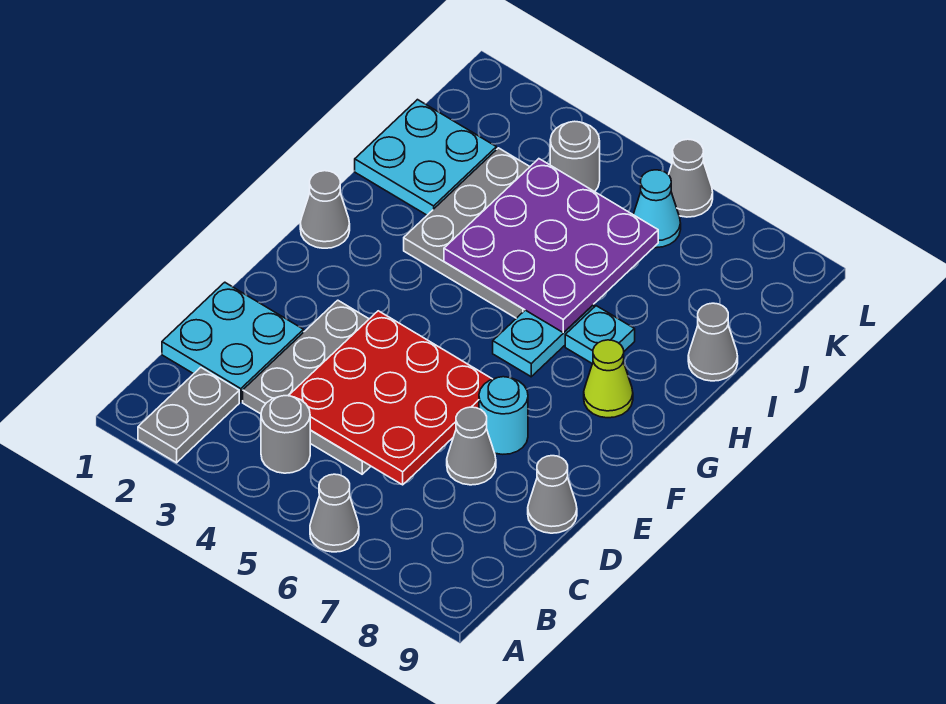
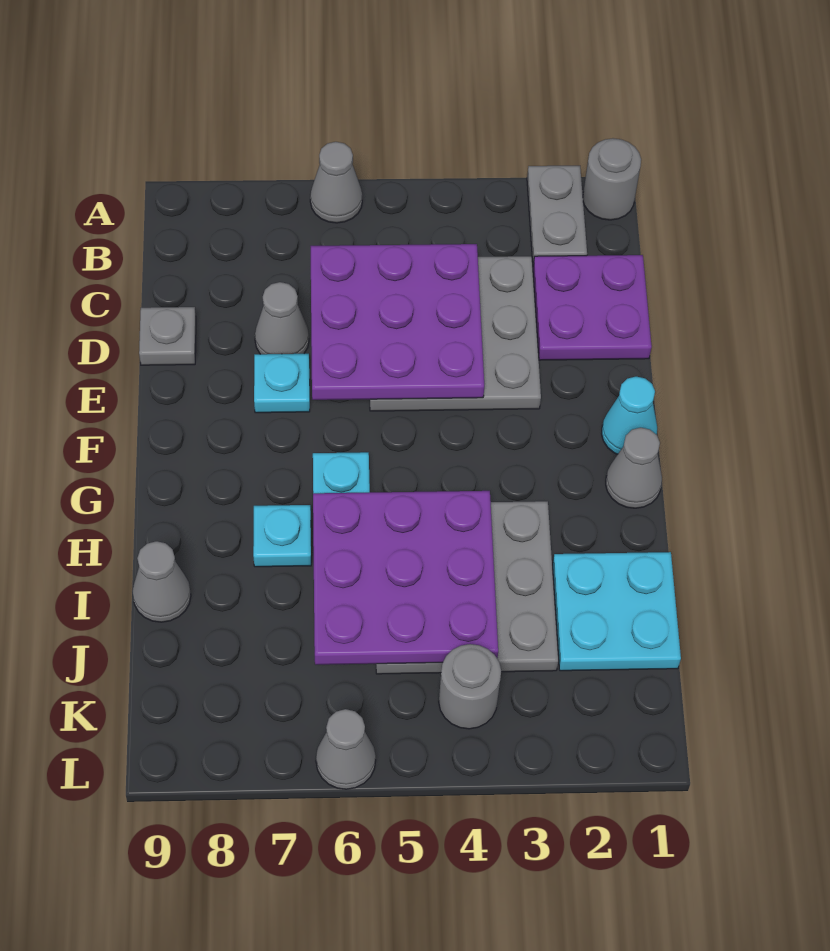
grey round brick B4 level 1 -> grey round brick A1 level 1
cyan plate C1:D2 level 1 -> purple plate C1:D2 level 1
red plate C4:E6 level 2 -> purple plate C4:E6 level 2
grey cone D9 level 1 -> grey plate D9 level 1
cyan round brick E7 level 1 -> cyan plate E7 level 1
lime cone G8 level 1 -> none
cyan cone K6 level 1 -> cyan cone F1 level 1

